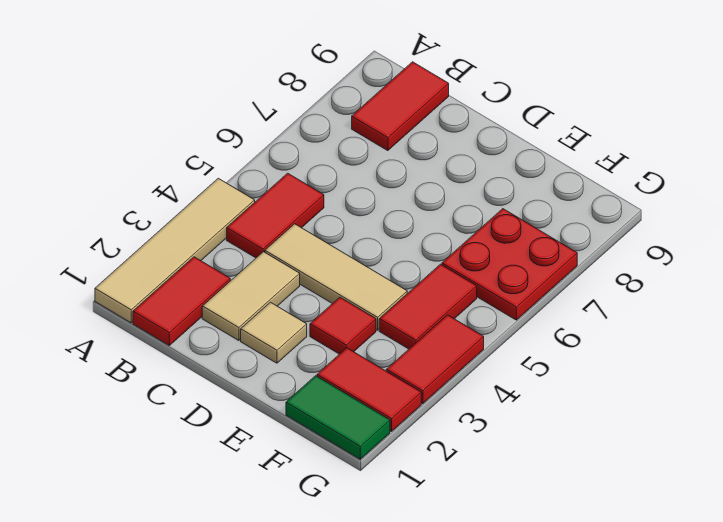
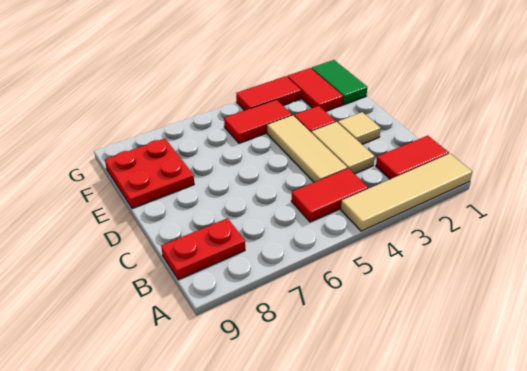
red tile B8:B9 level 1 -> red plate B8:B9 level 1
tan tile C2:C3 level 1 -> tan tile C3:D3 level 1
red plate F6:G7 level 1 -> red plate E8:F9 level 1

